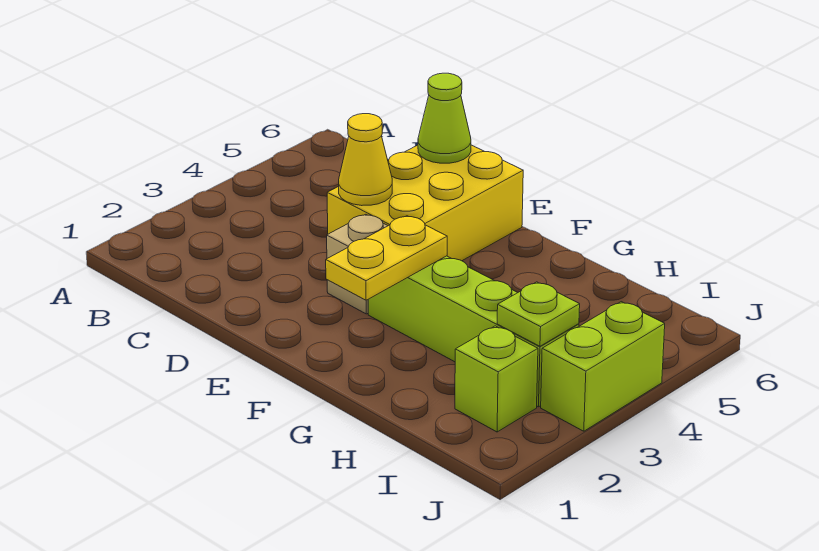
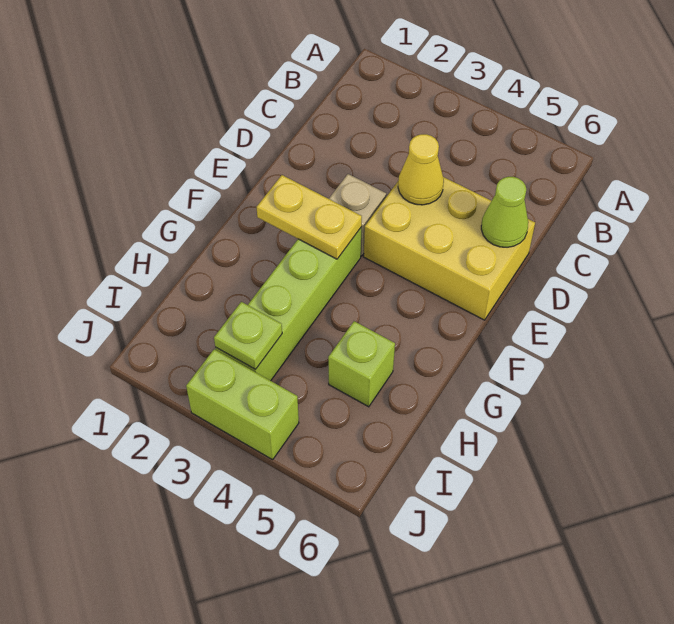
lime brick I2 level 1 -> lime brick H5 level 1

